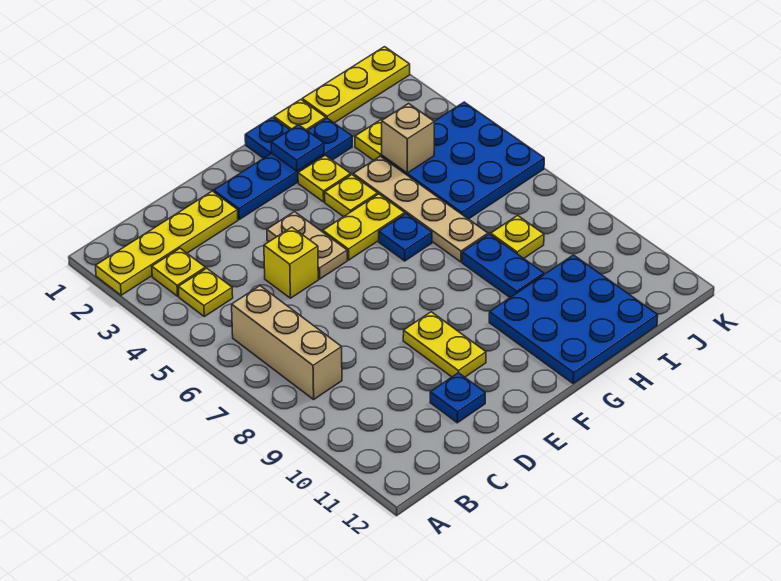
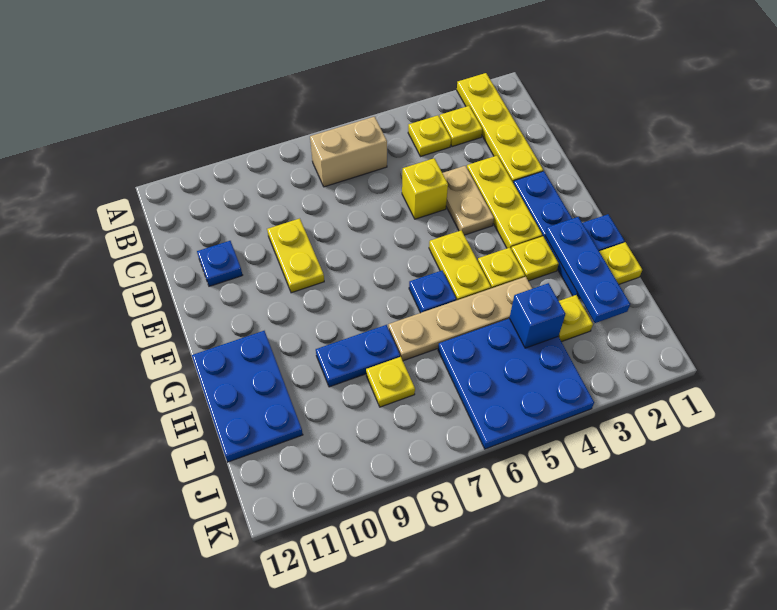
tan brick B6:B8 level 1 -> tan brick B6:B7 level 1
tan plate E4:E5 level 1 -> tan plate D4:E4 level 1
yellow plate E9:E10 level 1 -> yellow plate D9:E9 level 1
blue plate G2 level 2 -> blue plate G2:I2 level 2
blue plate G10:I12 level 1 -> blue plate G11:I12 level 1
yellow plate I1:K1 level 1 -> yellow plate D3:F3 level 1
tan brick I4 level 2 -> blue brick I4 level 2

